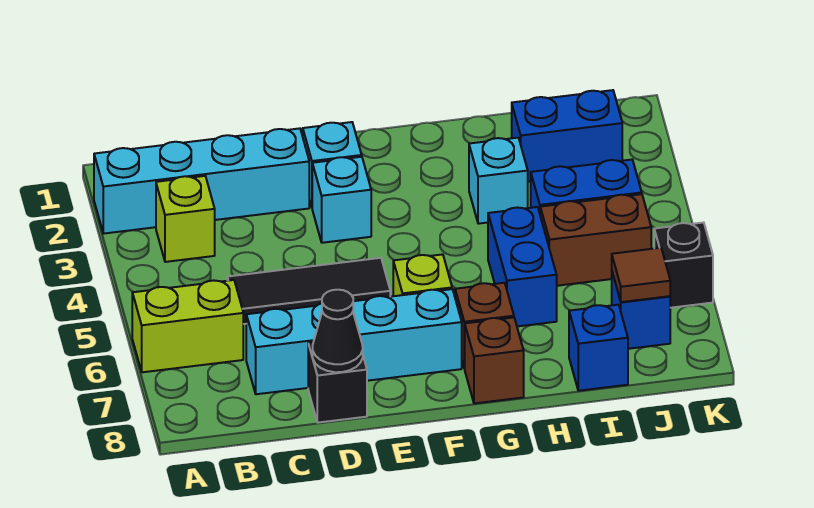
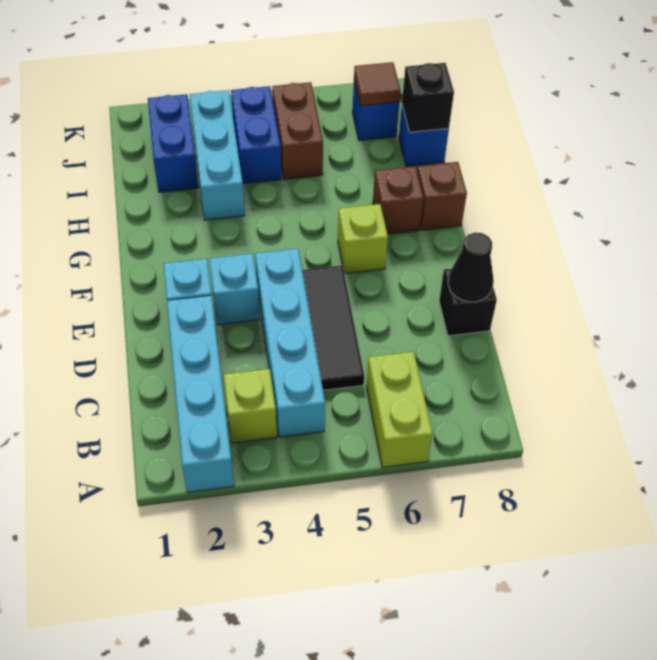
cyan brick C7:F7 level 1 -> cyan brick B4:E4 level 1
cyan brick H3 level 1 -> cyan brick H3:J3 level 1
blue brick H5:H6 level 1 -> none
black brick K6 level 1 -> black brick I8 level 2

